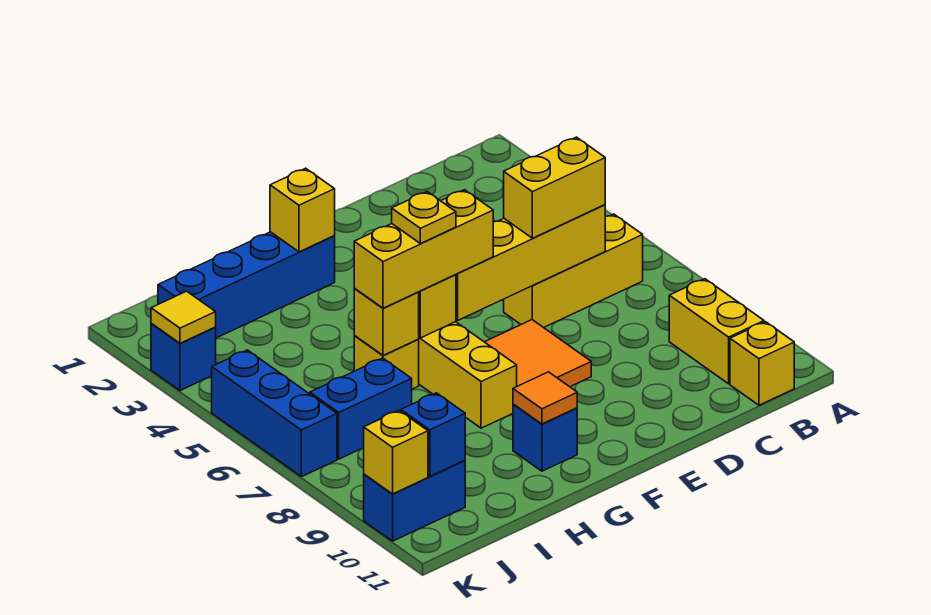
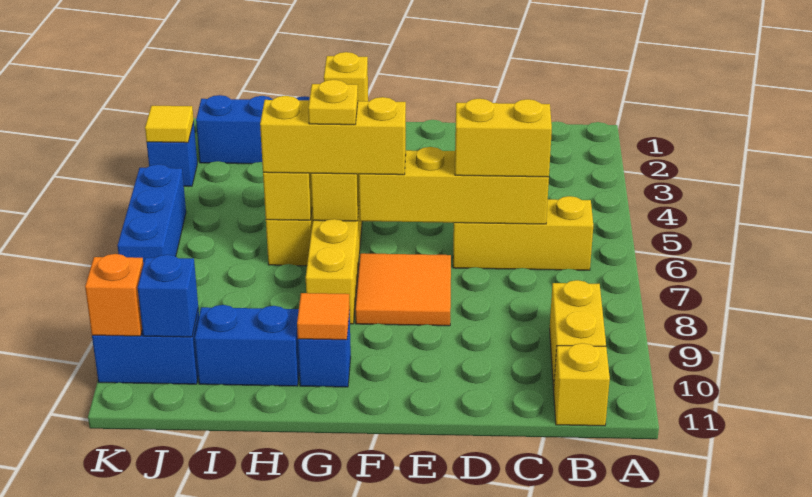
blue brick I7:J7 level 1 -> blue brick H10:I10 level 1
yellow brick K10 level 2 -> orange brick K10 level 2

